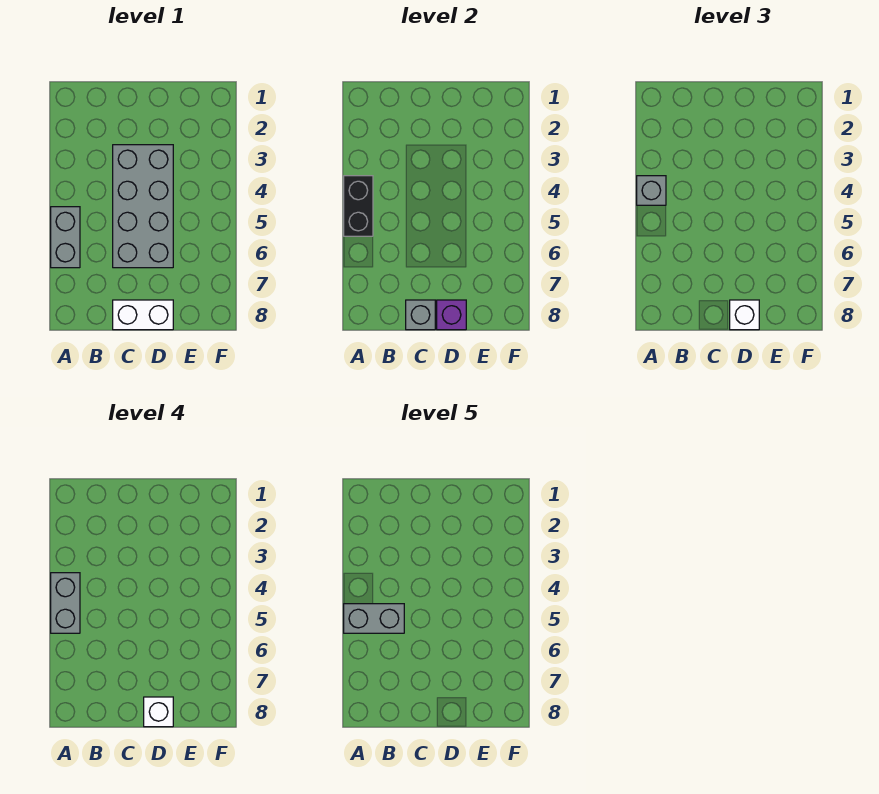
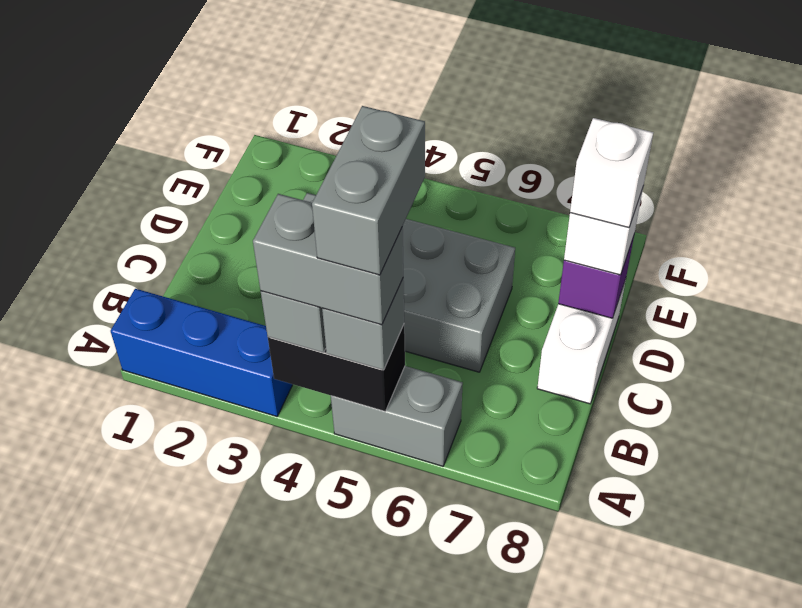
none -> blue brick A1:A3 level 1
grey brick C8 level 2 -> grey brick A5 level 3

